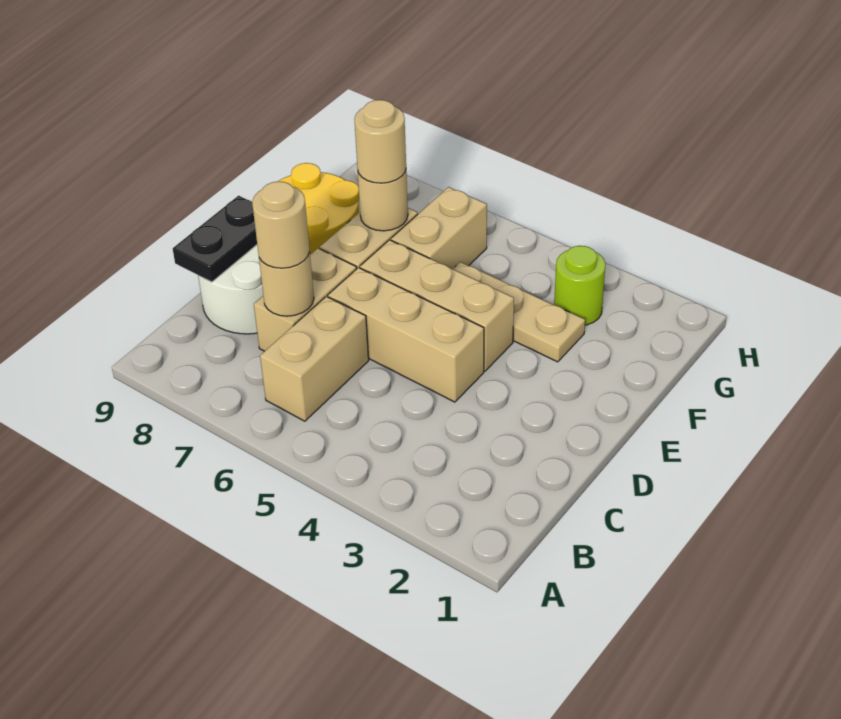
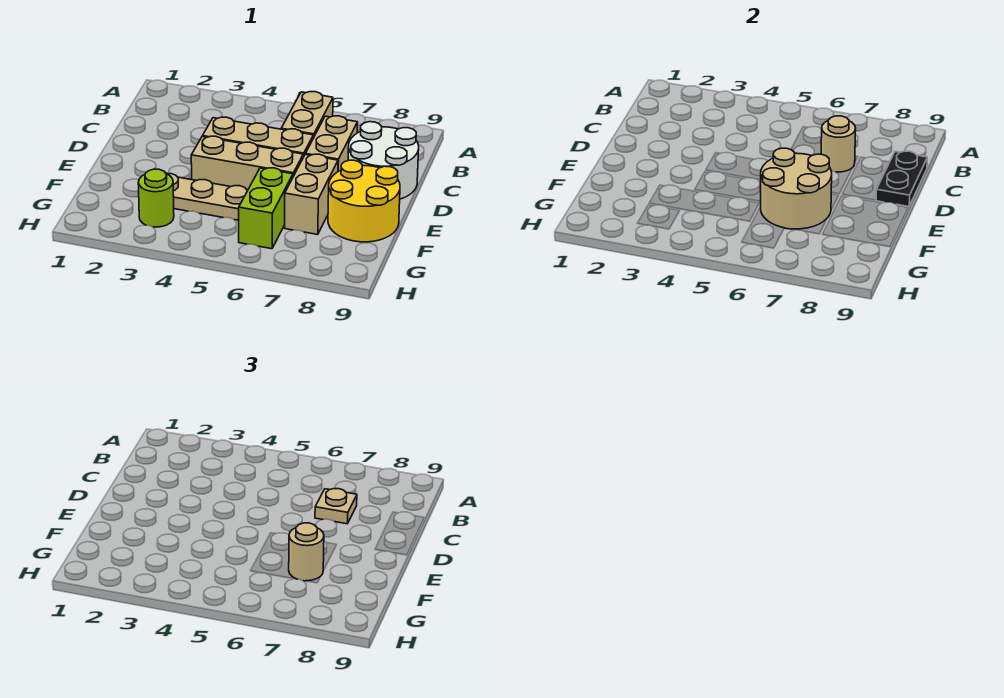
tan round brick C7 level 3 -> tan plate C7 level 3
tan brick F6:G6 level 1 -> lime brick F6:G6 level 1
tan round brick F7 level 2 -> tan round brick E6:F7 level 2

